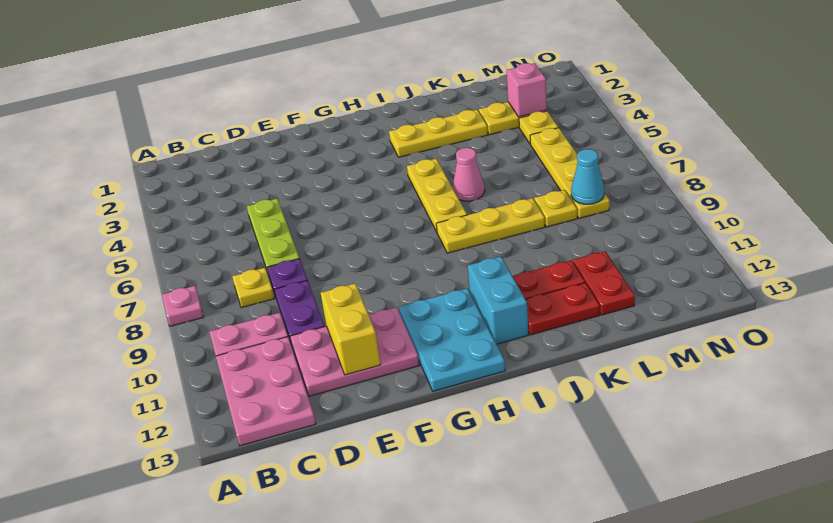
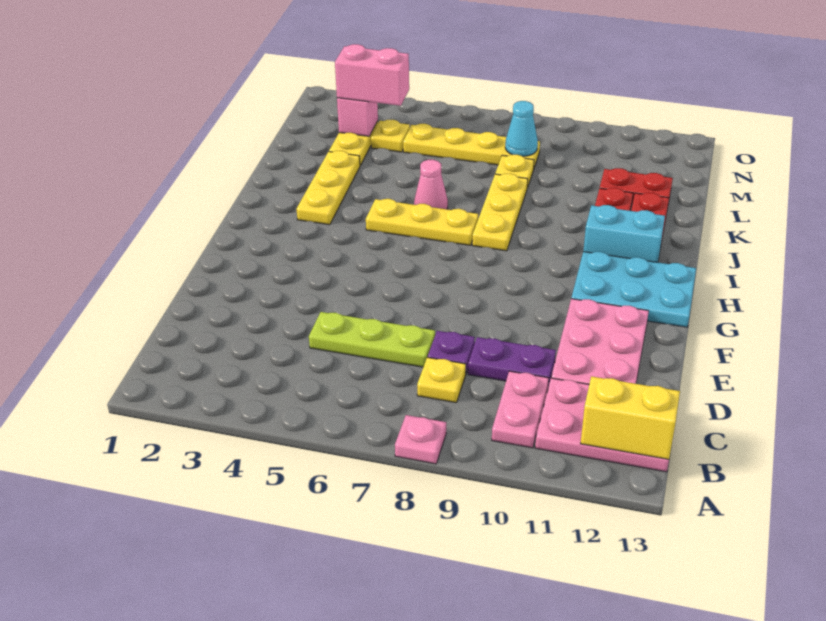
yellow brick E11:E12 level 2 -> yellow brick B12:B13 level 2
none -> pink brick M3:M4 level 3

